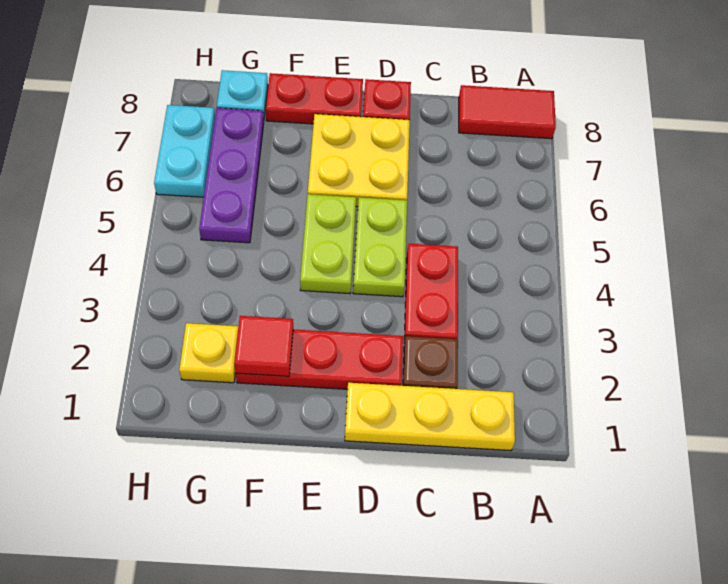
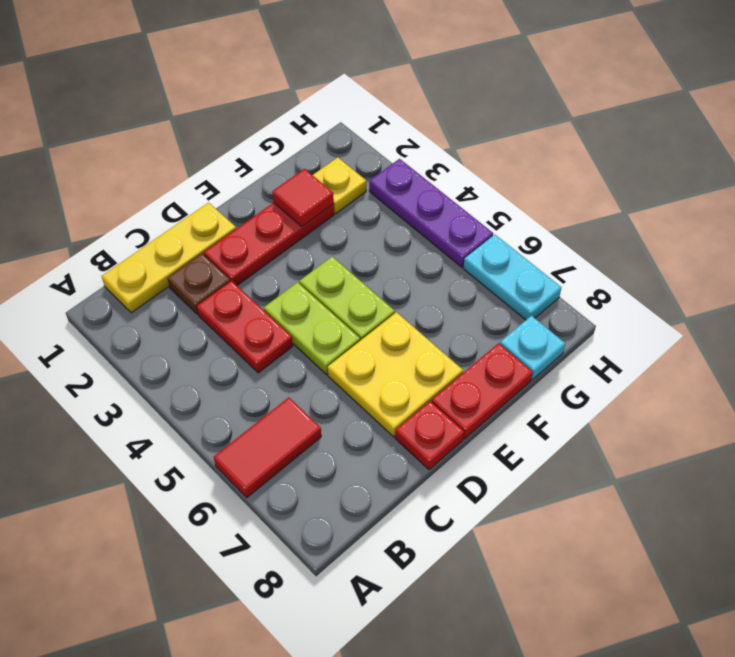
red tile A8:B8 level 1 -> red tile A6:B6 level 1
purple plate G5:G7 level 1 -> purple plate H3:H5 level 1

